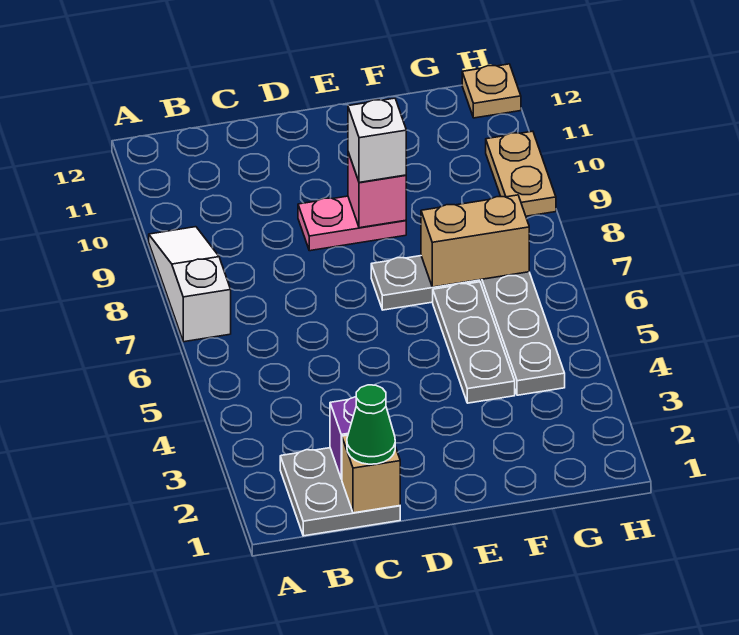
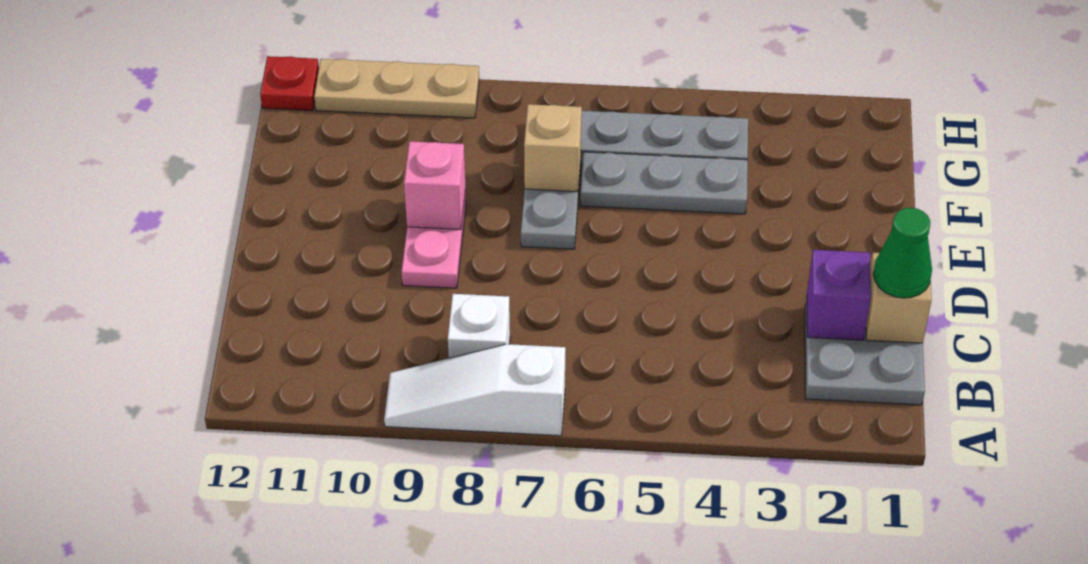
white brick E9 level 3 -> white brick B8 level 1
tan brick F7:G7 level 2 -> tan brick F7 level 2
tan plate H9:H10 level 1 -> tan plate H9:H11 level 1
tan plate H12 level 1 -> red plate H12 level 1

